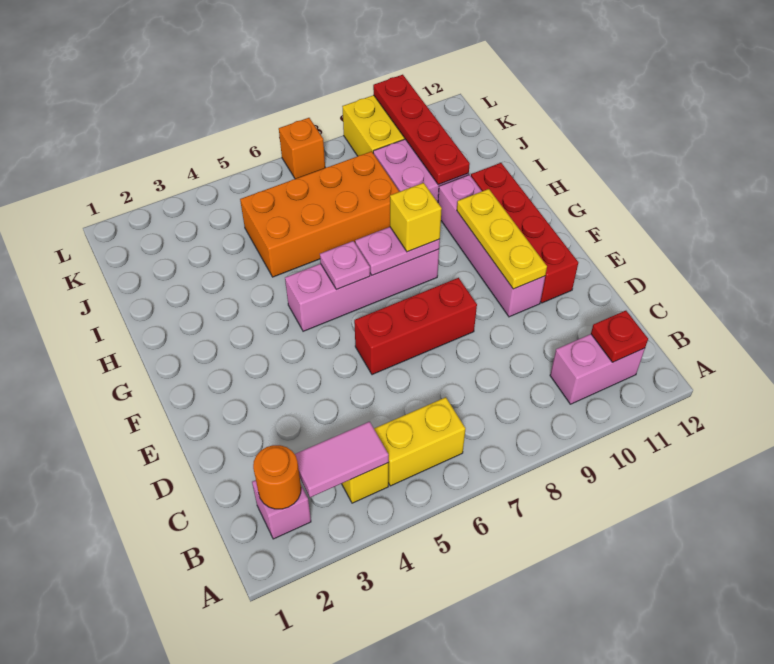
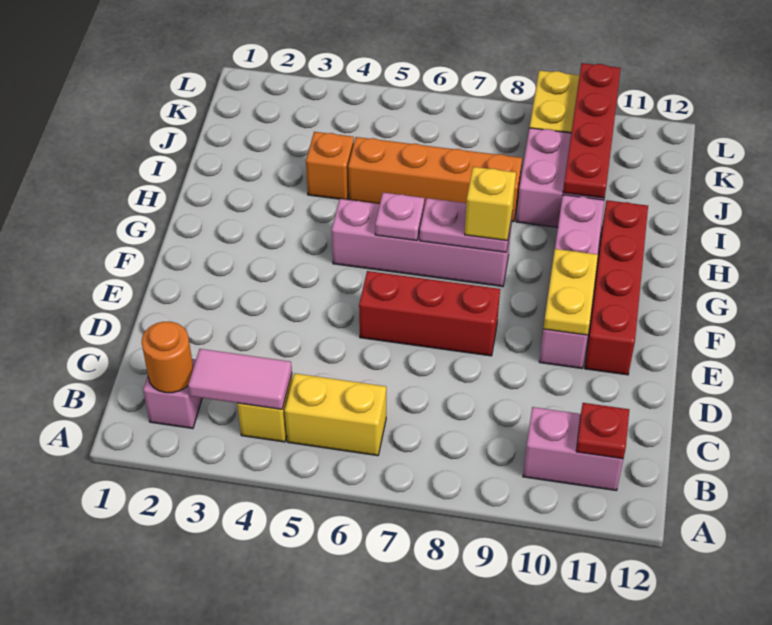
yellow plate E10:G10 level 2 -> yellow plate E10:F10 level 2
orange brick I5:J8 level 1 -> orange brick I5:I8 level 1
orange brick L7 level 1 -> orange brick I4 level 1

